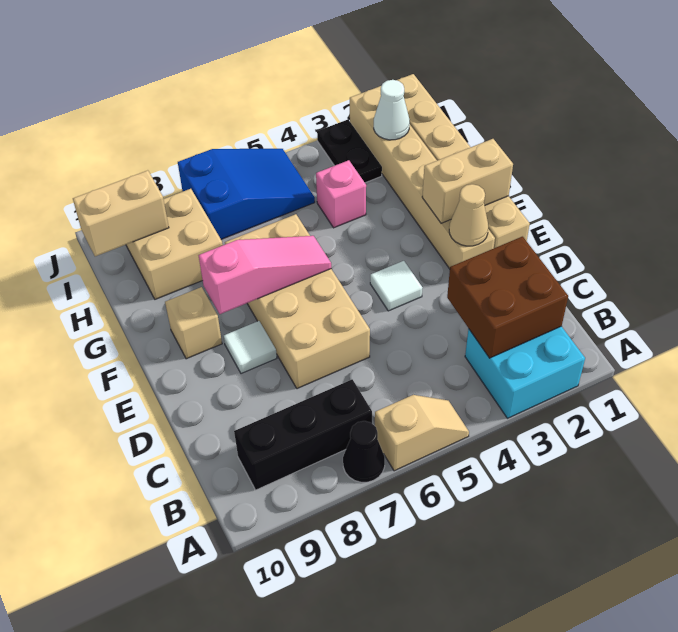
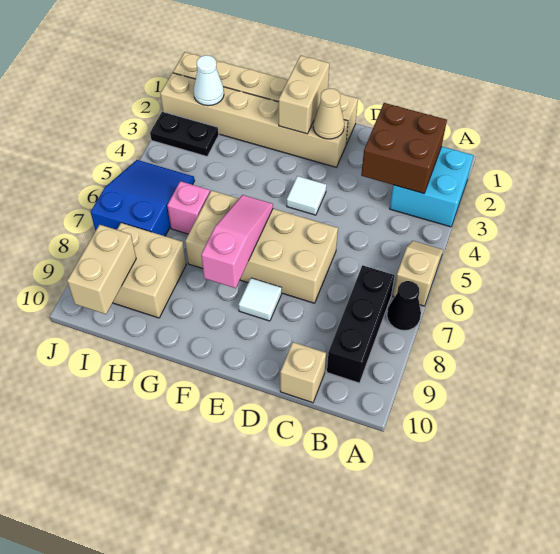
tan brick F9 level 1 -> tan brick C10 level 1
pink brick H4 level 1 -> pink brick H6 level 1

